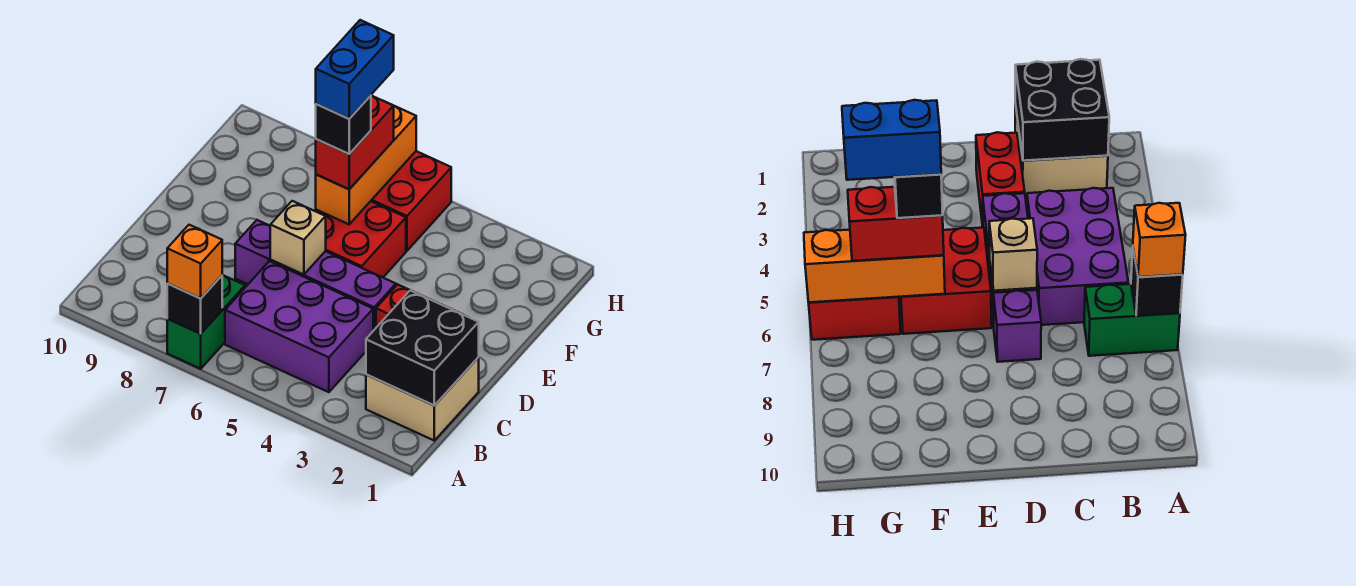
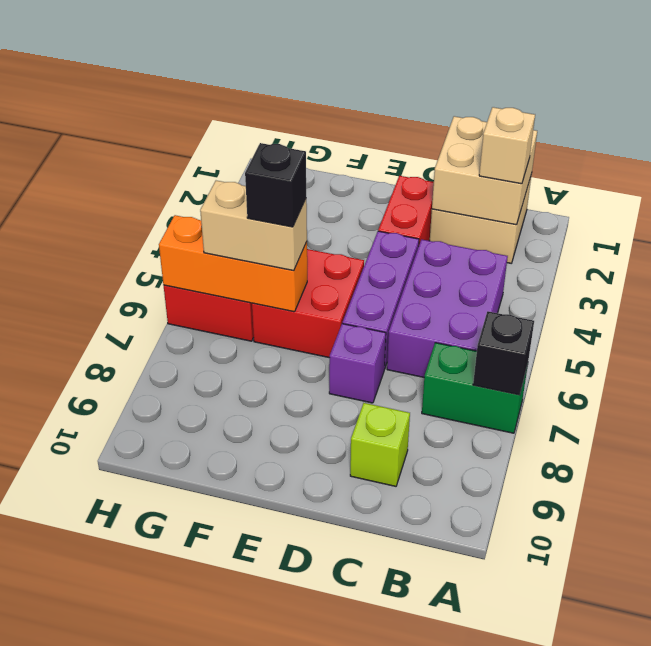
orange brick A7 level 3 -> none
black brick B1:C2 level 2 -> tan brick B1:C2 level 2
none -> lime brick C9 level 1
tan brick D6 level 2 -> tan brick B2 level 3
red brick F6:G6 level 3 -> tan brick F6:G6 level 3
blue brick F6:G6 level 5 -> none

